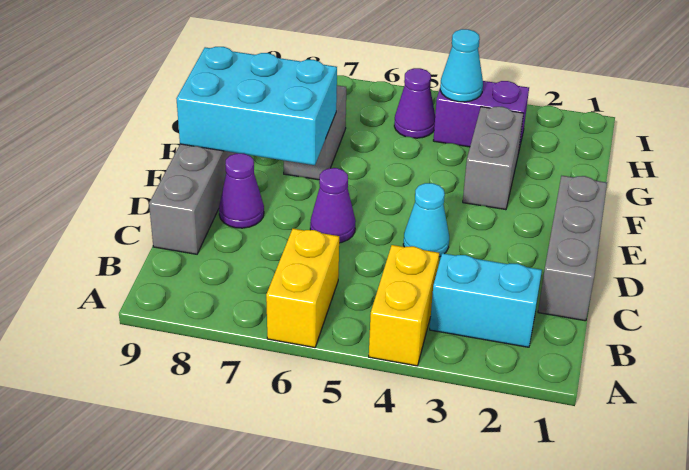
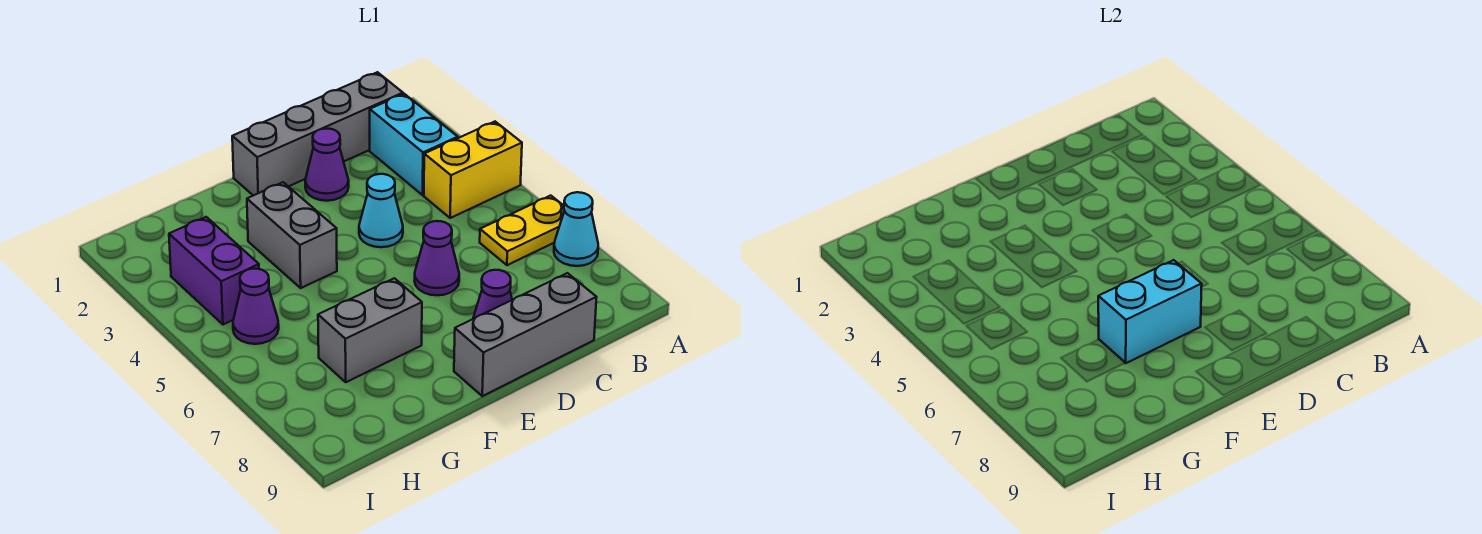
yellow brick A6:B6 level 1 -> yellow plate A6:B6 level 1
grey brick C1:E1 level 1 -> grey brick B1:E1 level 1
none -> purple cone D2 level 1
cyan brick E7:F9 level 2 -> cyan brick E7:F7 level 2
grey brick F3:G3 level 1 -> grey brick F3:F4 level 1
cyan cone H4 level 2 -> cyan cone A7 level 1

